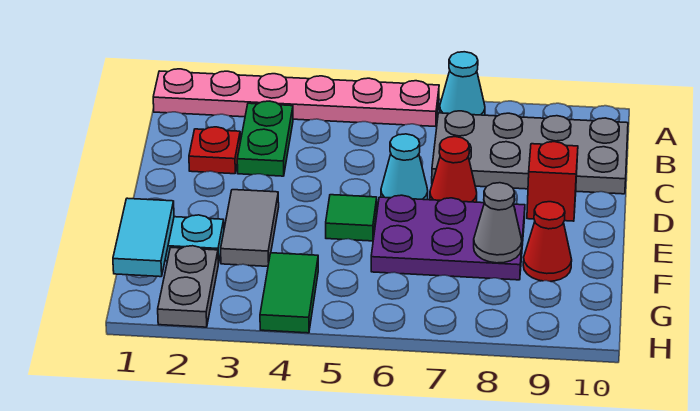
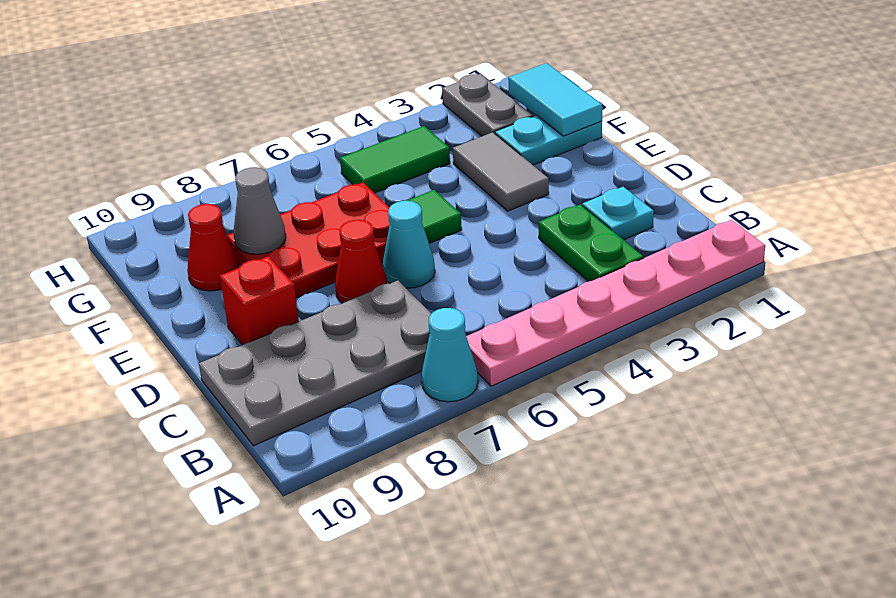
red plate C2 level 1 -> cyan plate C2 level 1
purple plate E6:F8 level 1 -> red plate E6:F8 level 1
green tile G4:H4 level 1 -> green tile G4:G5 level 1

